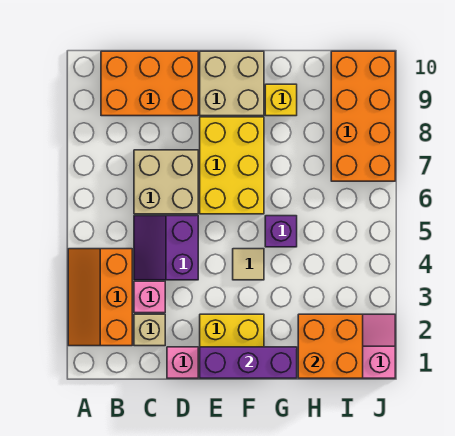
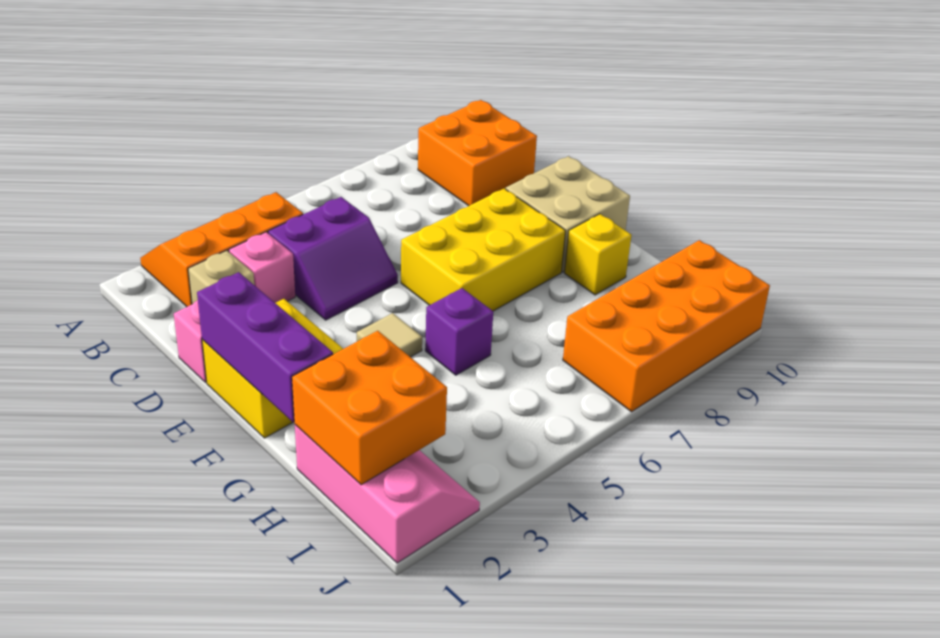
orange brick B9:D10 level 1 -> orange brick B9:C10 level 1
purple slope C4:D5 level 1 top D -> purple slope C4:D5 level 1 top C
tan brick C6:D7 level 1 -> none

